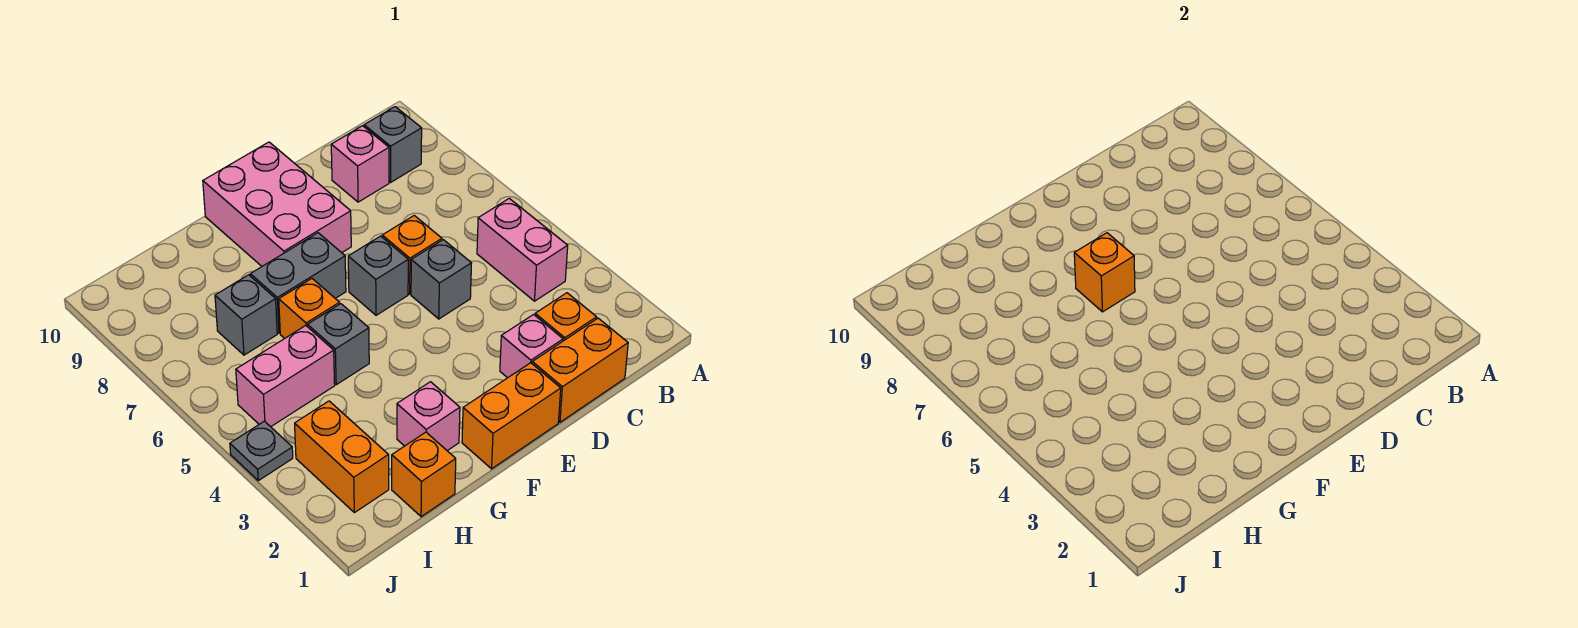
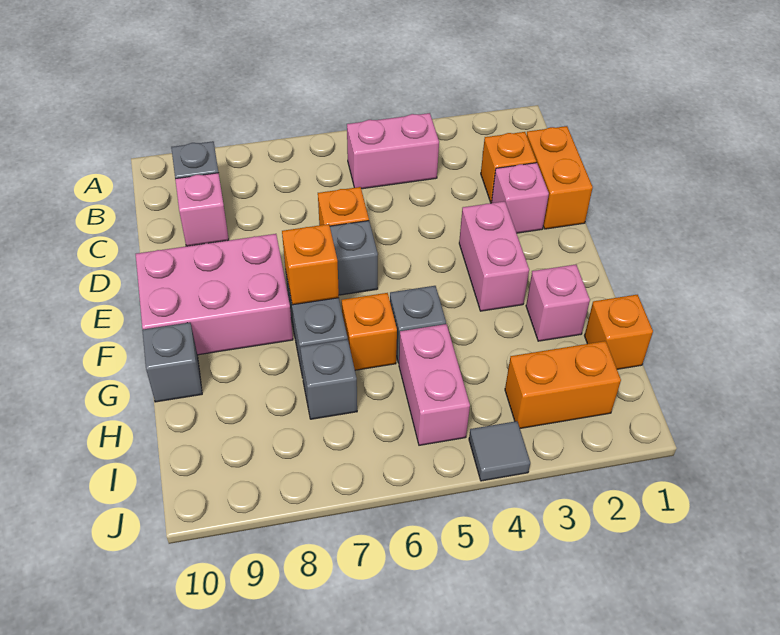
grey brick D5 level 1 -> grey brick G10 level 1
orange brick E1:F1 level 1 -> none
none -> pink brick E3:F3 level 1
grey plate J4 level 1 -> grey tile J4 level 1

